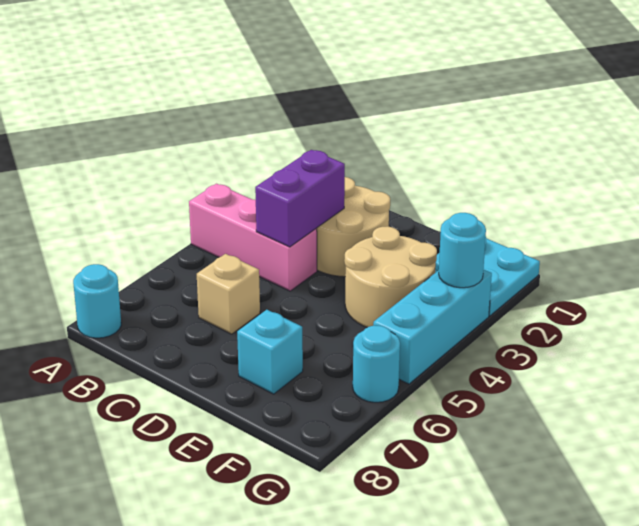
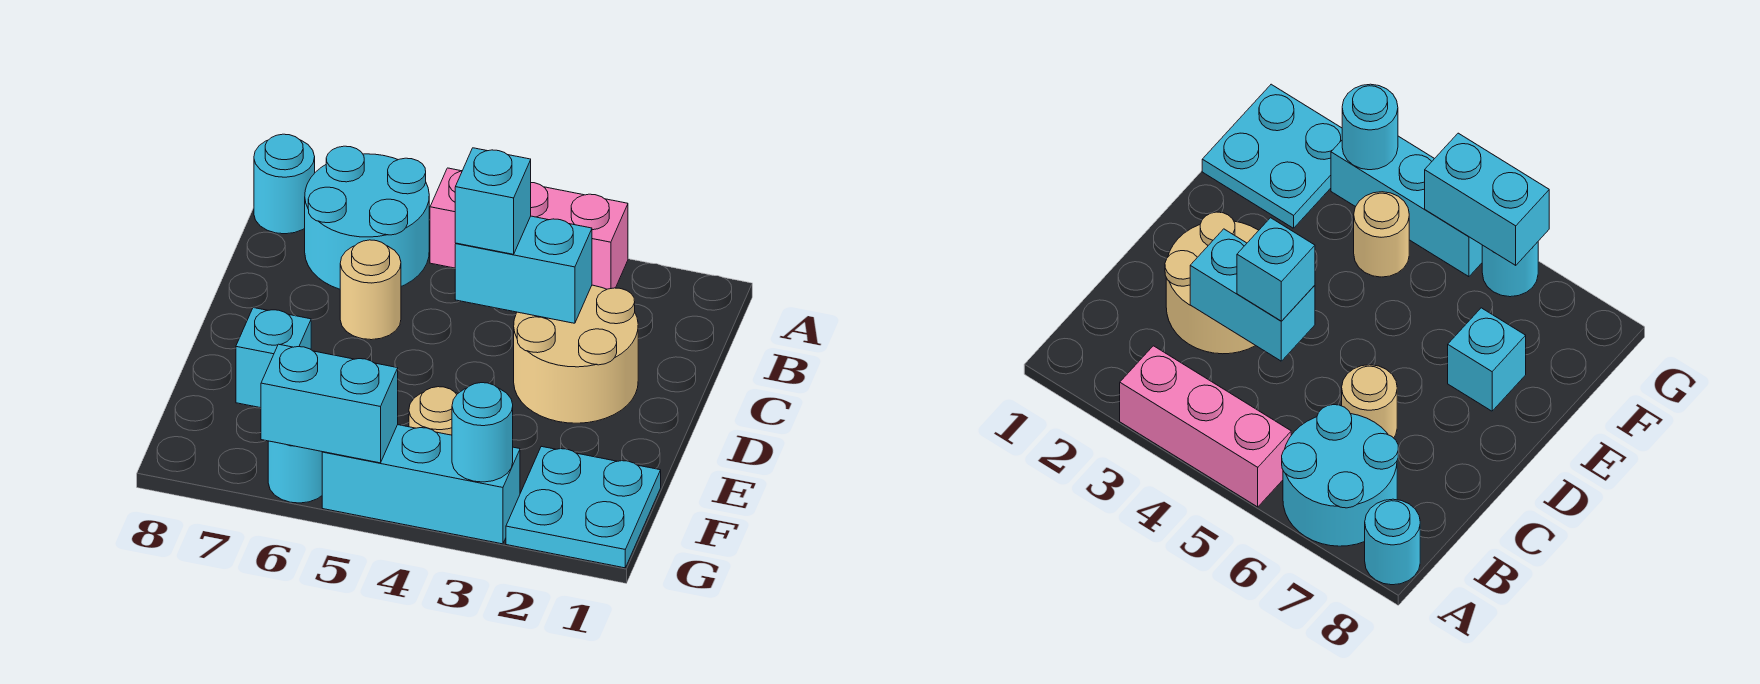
pink brick A4:C4 level 1 -> pink brick A3:A5 level 1
none -> cyan round brick A6:B7 level 1
purple brick C3:C4 level 2 -> cyan brick C3:C4 level 2
none -> cyan brick C4 level 3
tan brick C6 level 1 -> tan round brick C6 level 1
tan round brick E3:F4 level 1 -> tan round brick F4 level 1
none -> cyan brick G5:G6 level 2

